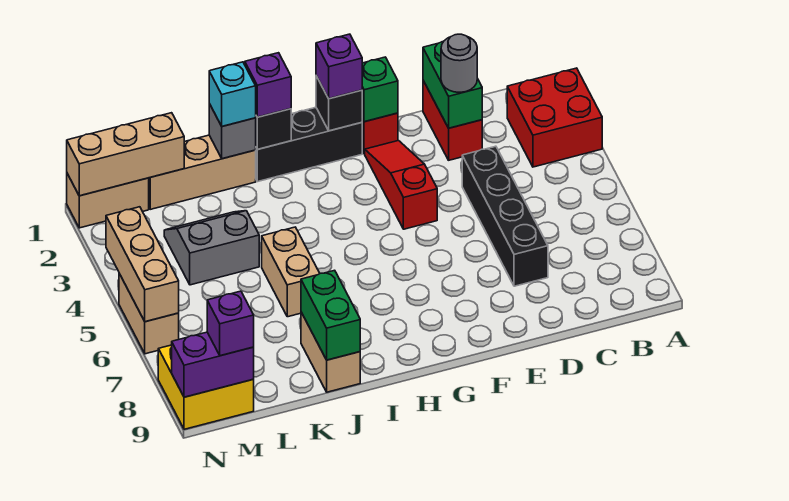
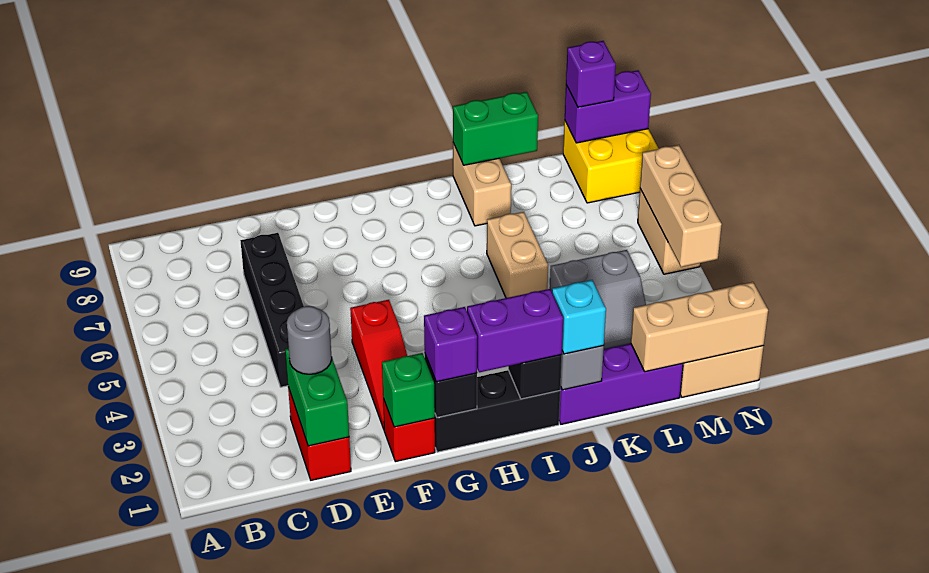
red brick A2:B3 level 1 -> none
purple brick I1 level 3 -> purple brick H1:I1 level 3
tan brick J1:L1 level 1 -> purple brick J1:L1 level 1
green brick J8:J9 level 2 -> green brick J9:K9 level 2

